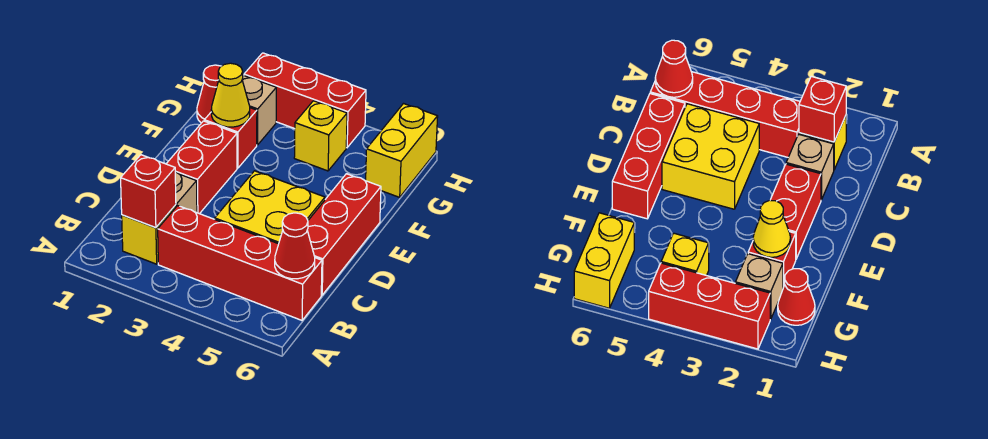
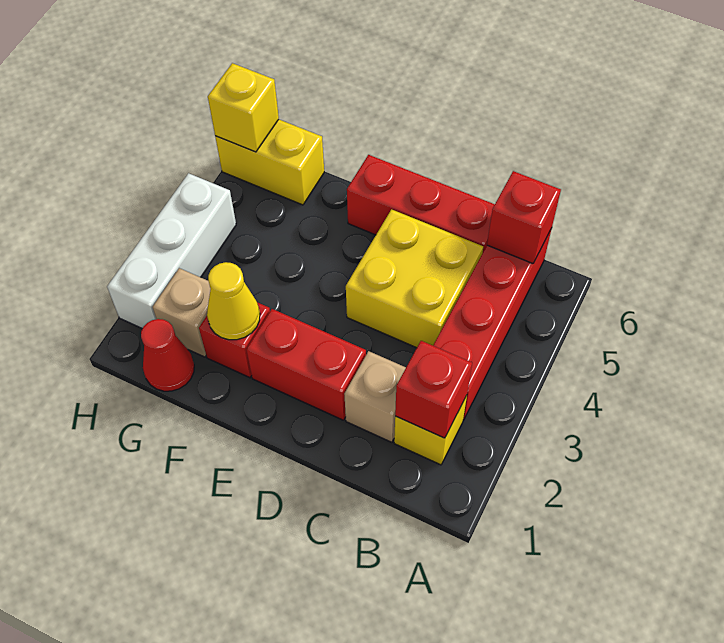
red cone B6 level 2 -> red brick B6 level 2
yellow brick G4 level 1 -> yellow brick H6 level 2
red brick H2:H4 level 1 -> white brick H2:H4 level 1

